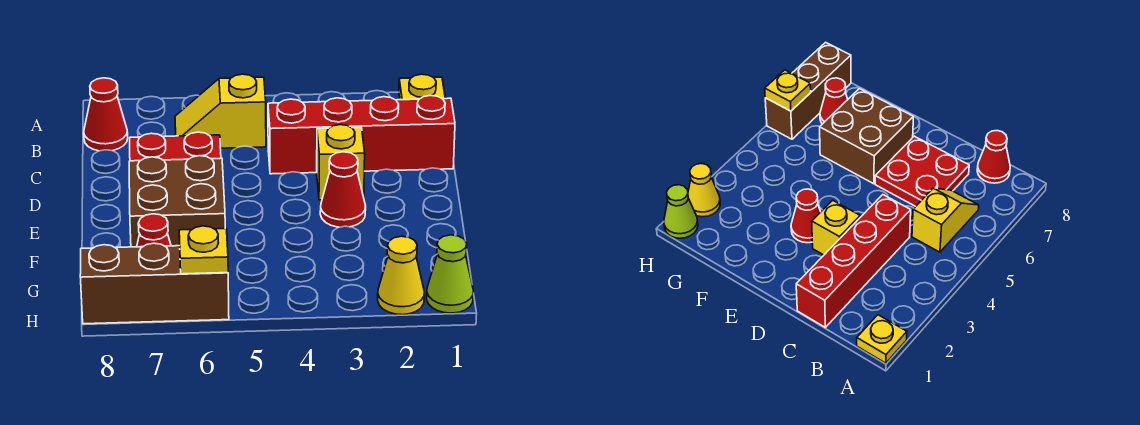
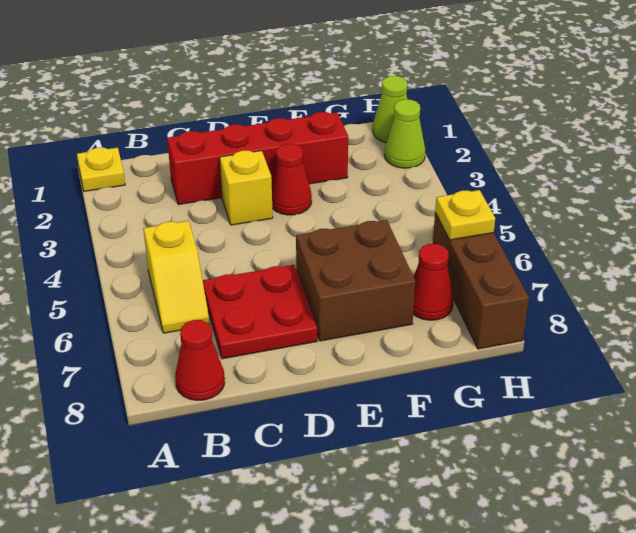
red brick C1:C4 level 1 -> red brick C2:F2 level 1
yellow cone H2 level 1 -> lime cone H2 level 1

